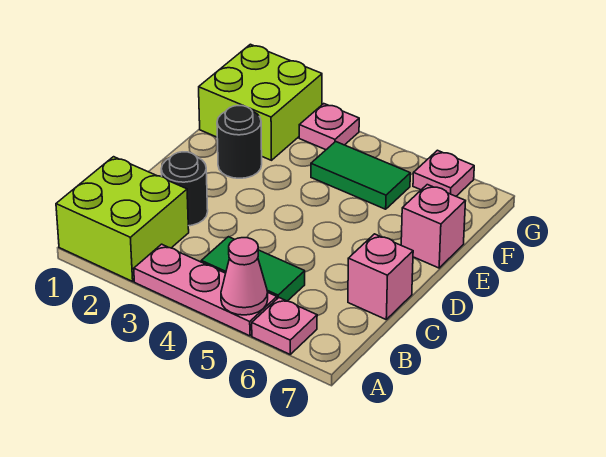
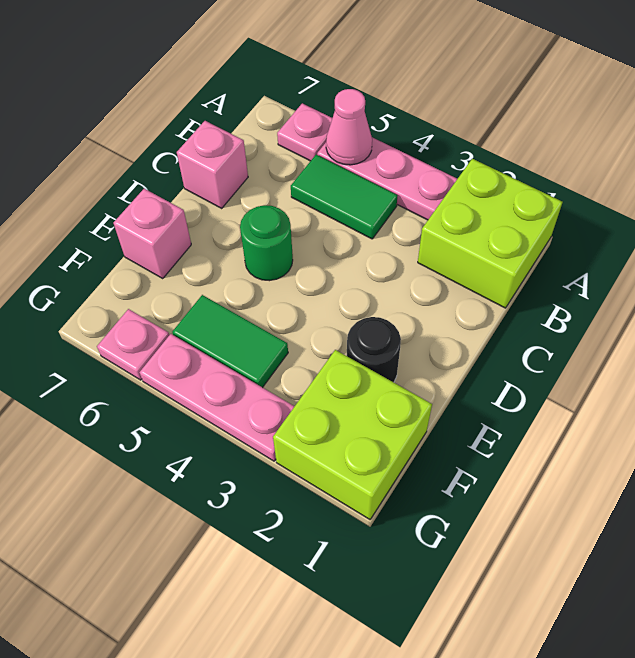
black round brick C2 level 1 -> none
none -> green round brick D5 level 1
pink plate G3 level 1 -> pink plate G3:G5 level 1

